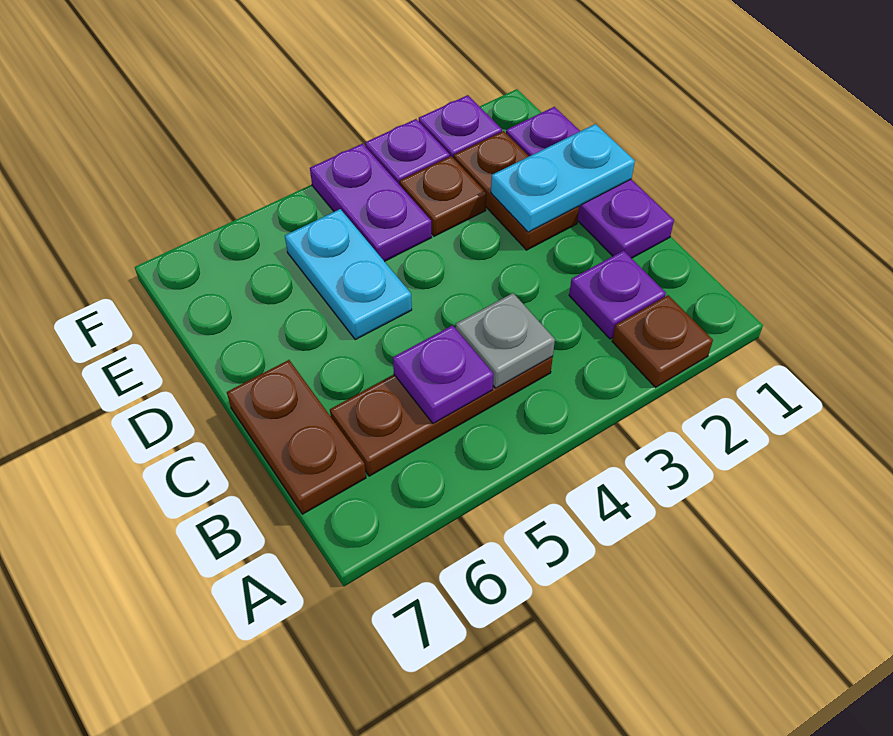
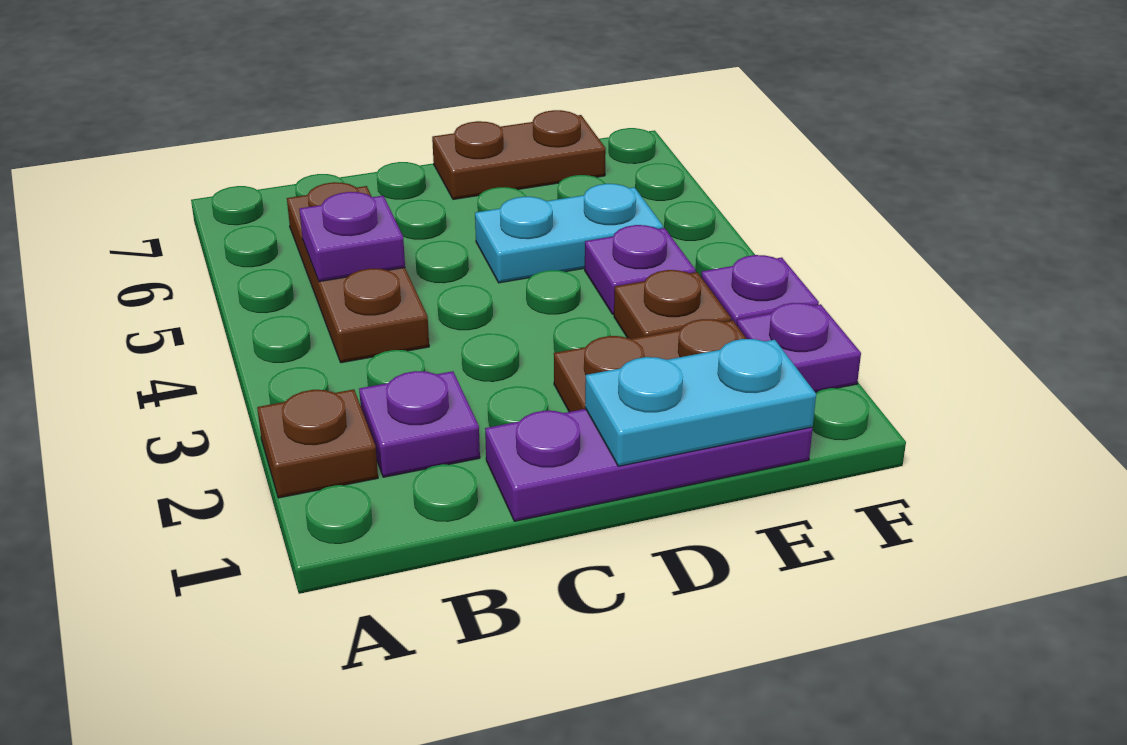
grey plate B4 level 2 -> none
brown plate B7:C7 level 1 -> brown plate D7:E7 level 1
cyan plate D1:D2 level 2 -> cyan plate D1:E1 level 2
purple plate E4:F4 level 1 -> purple plate E4 level 1

